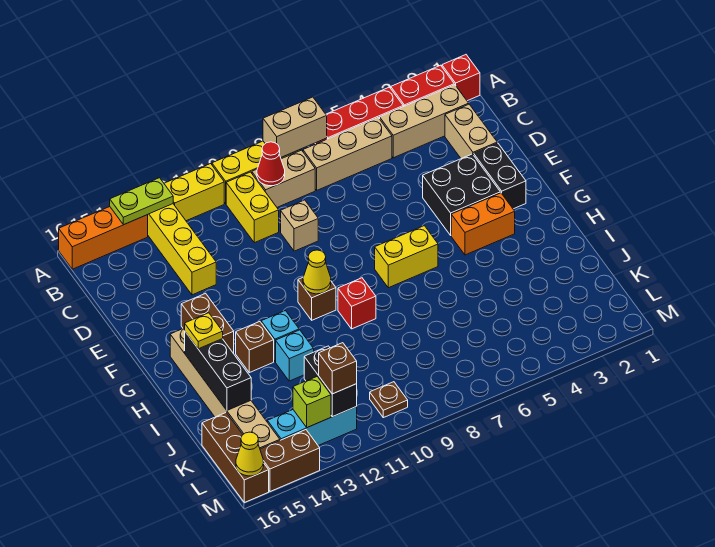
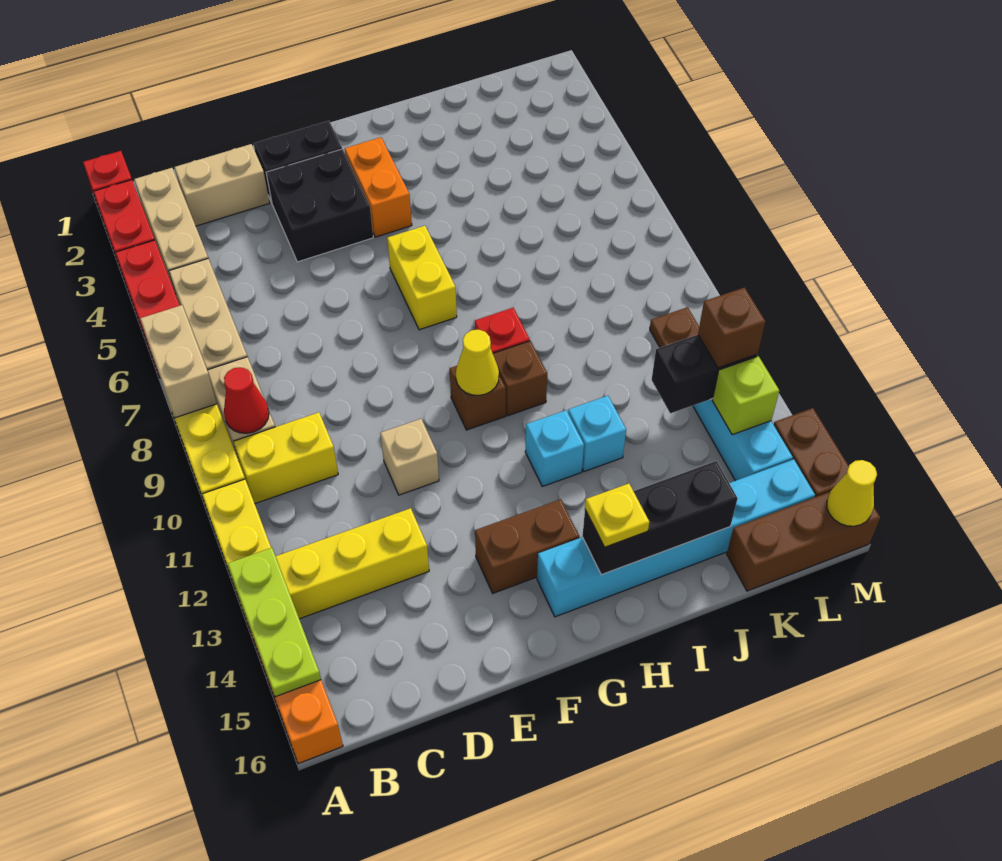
lime plate A13:A14 level 2 -> lime plate A13:A15 level 2
tan brick D9 level 1 -> tan brick E11 level 1
tan brick G15:L15 level 1 -> cyan brick G15:L15 level 1
brown brick H13 level 1 -> brown brick H10 level 1

